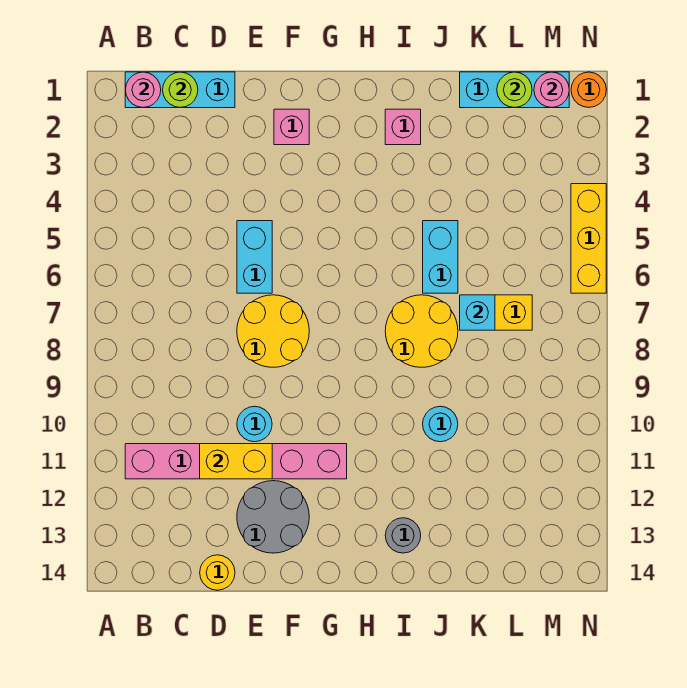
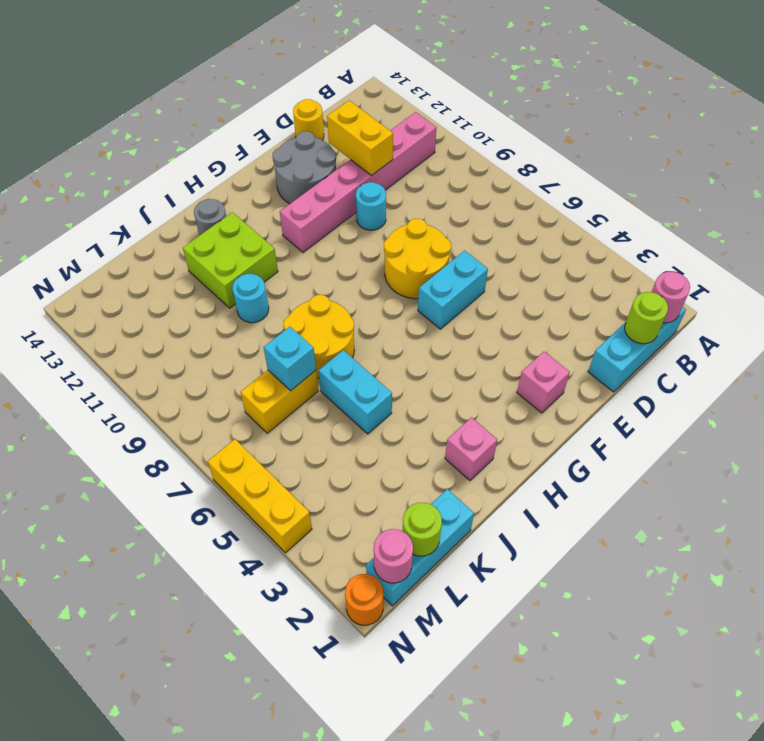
yellow brick D11:E11 level 2 -> yellow brick D11:D12 level 2
cyan brick E5:E6 level 1 -> cyan brick E6:F6 level 1
none -> lime brick I11:J12 level 1

